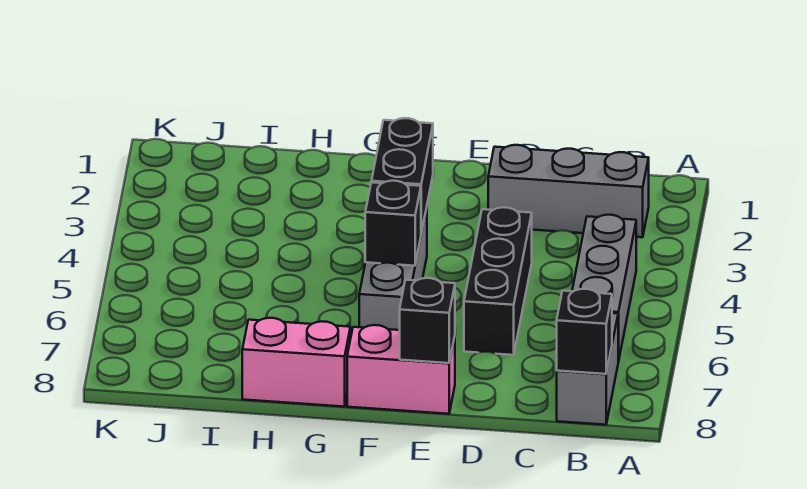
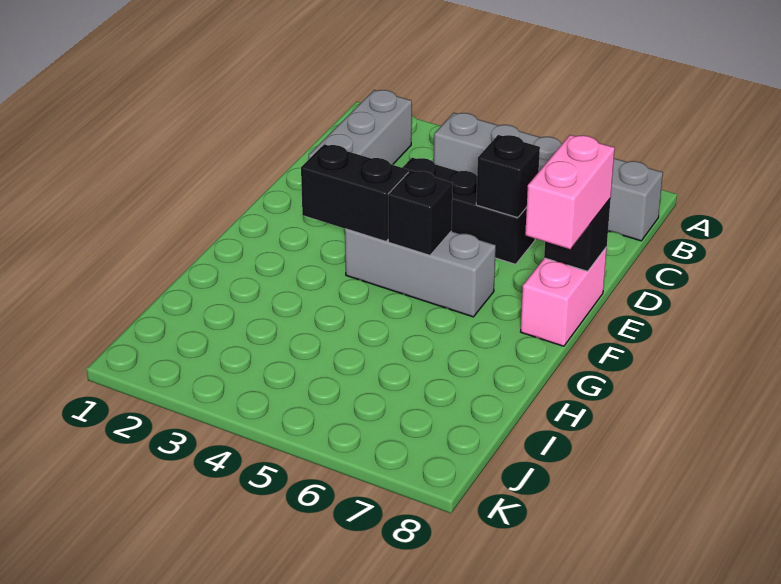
black brick B8 level 2 -> black brick D6 level 2
pink brick G8:H8 level 1 -> pink brick E8:F8 level 3

